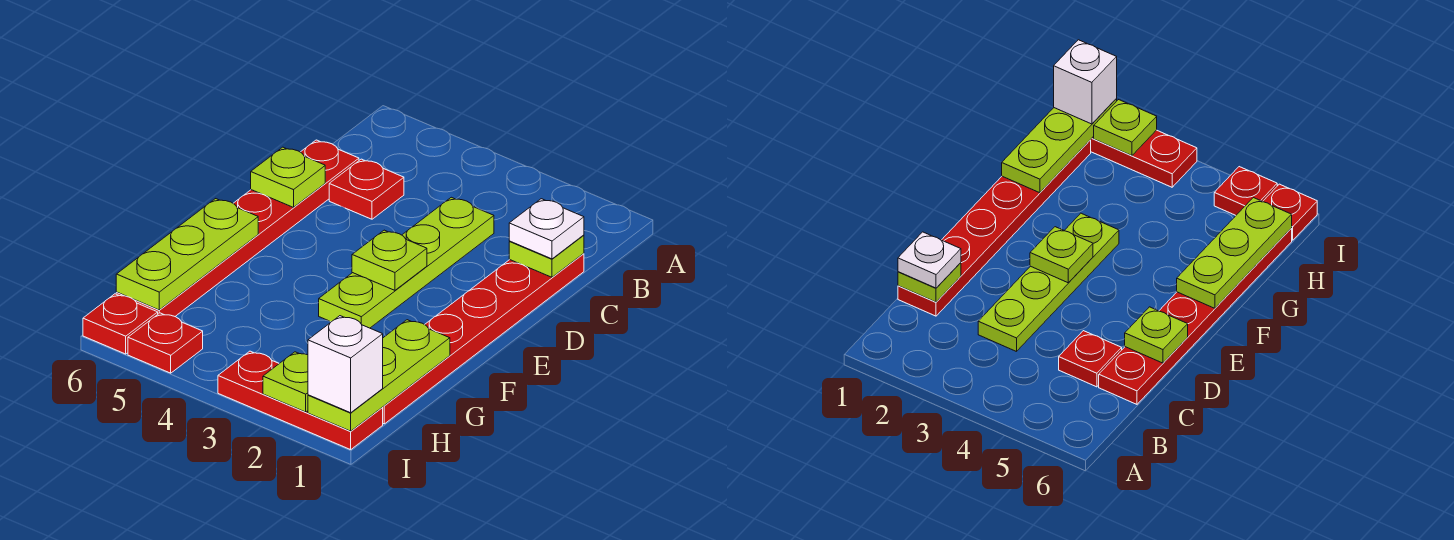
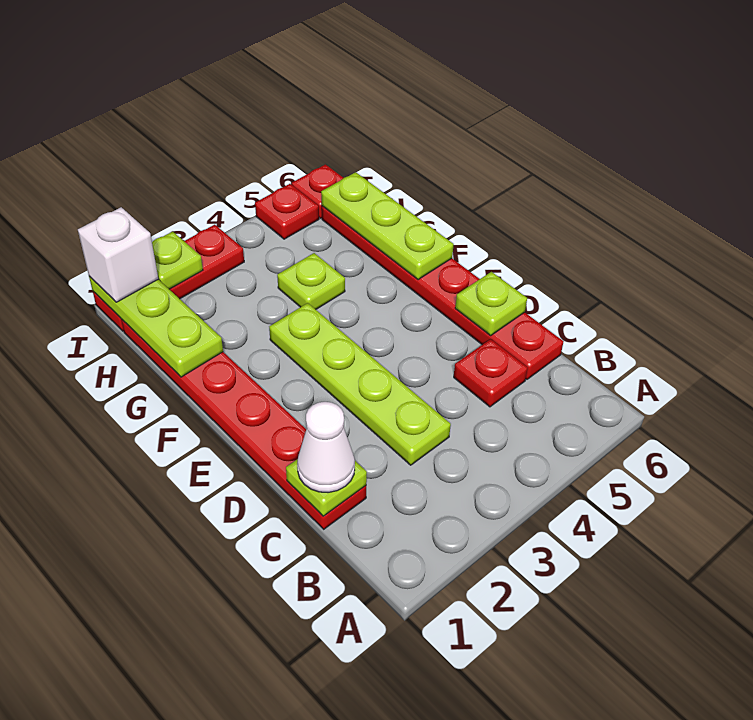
white plate C1 level 3 -> white cone C1 level 3
lime plate E3 level 2 -> lime plate G4 level 1

